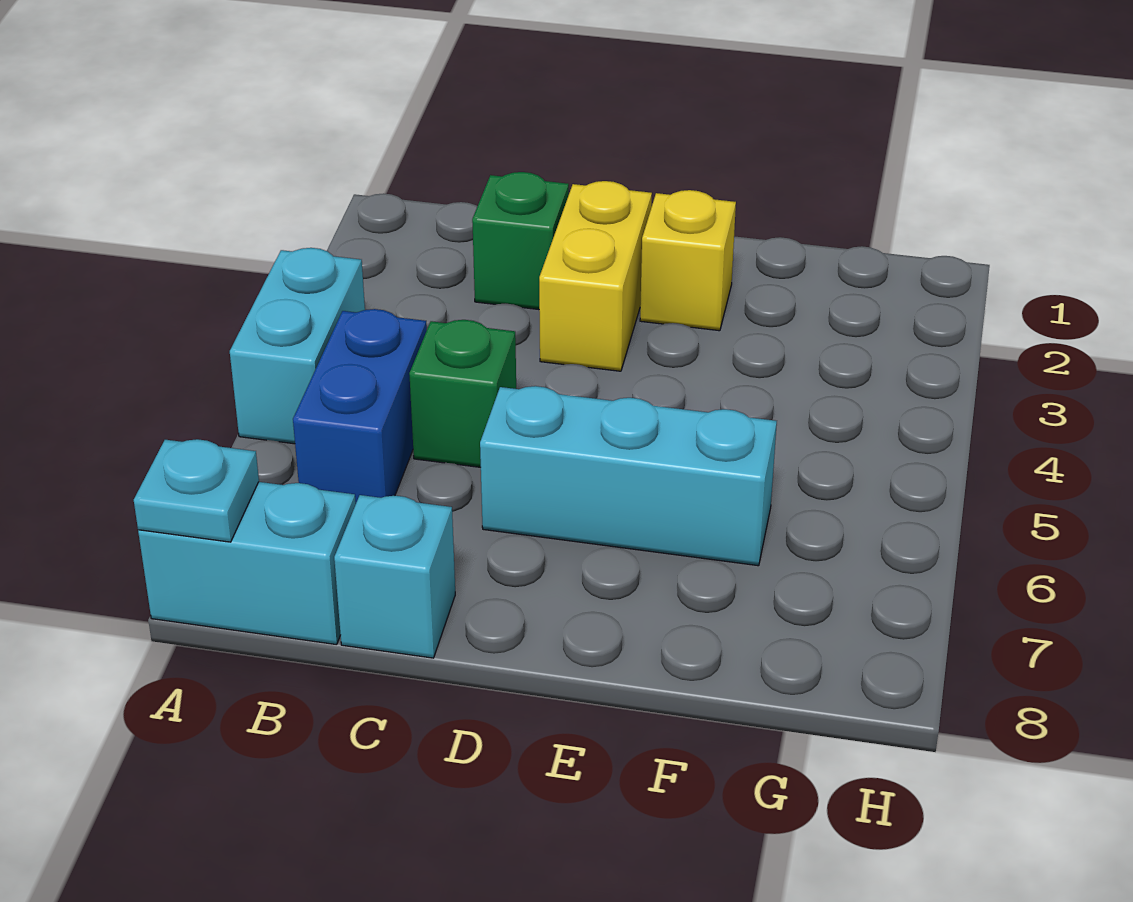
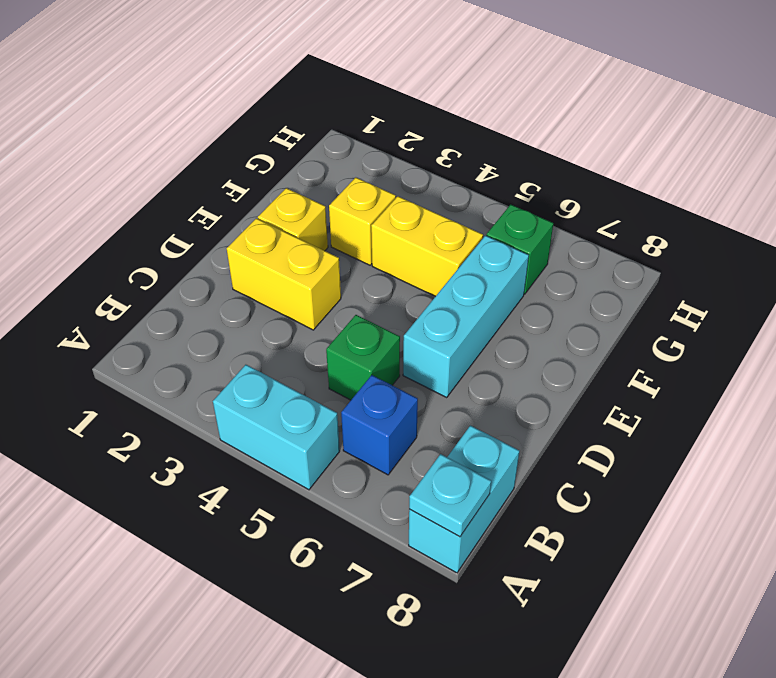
blue brick B5:B6 level 1 -> blue brick B6 level 1
green brick C2 level 1 -> green brick G6 level 1
cyan brick C8 level 1 -> none
none -> yellow brick F3 level 1
none -> yellow brick F4:F5 level 1

